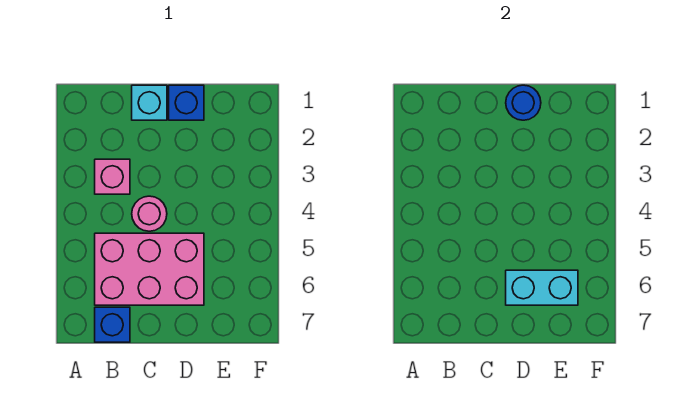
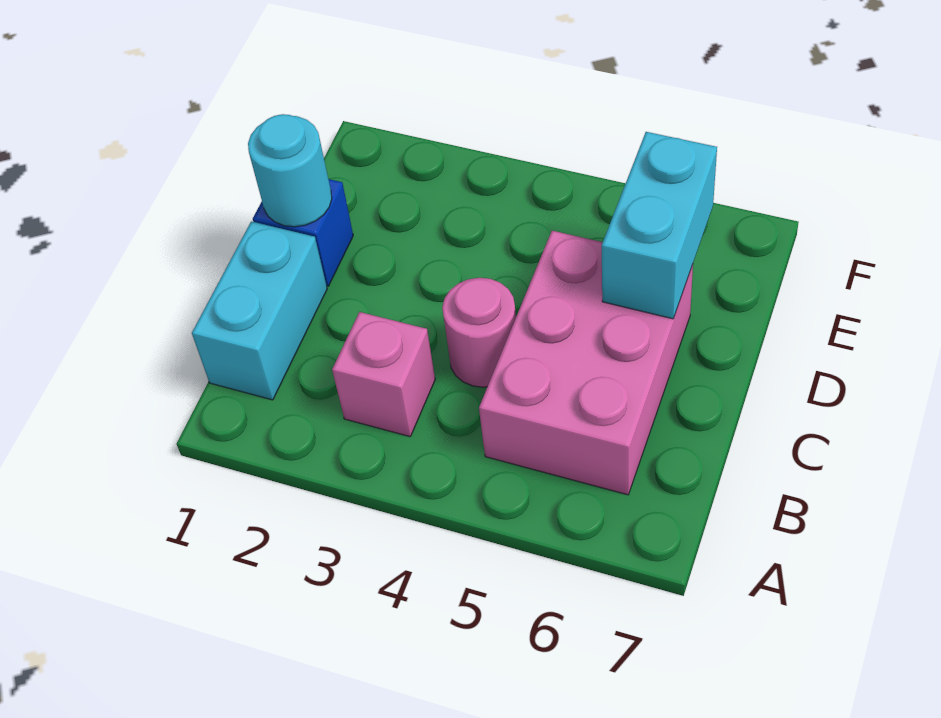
blue brick B7 level 1 -> none
cyan brick C1 level 1 -> cyan brick B1:C1 level 1
blue round brick D1 level 2 -> cyan round brick D1 level 2

